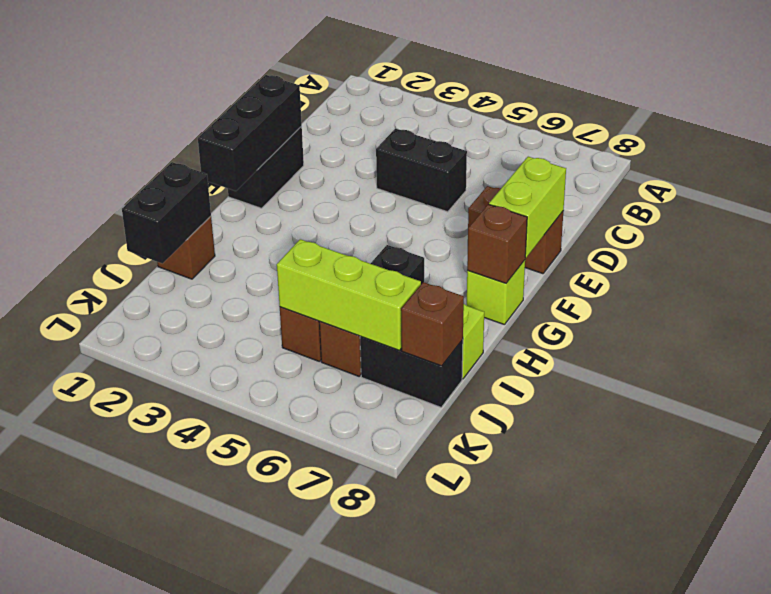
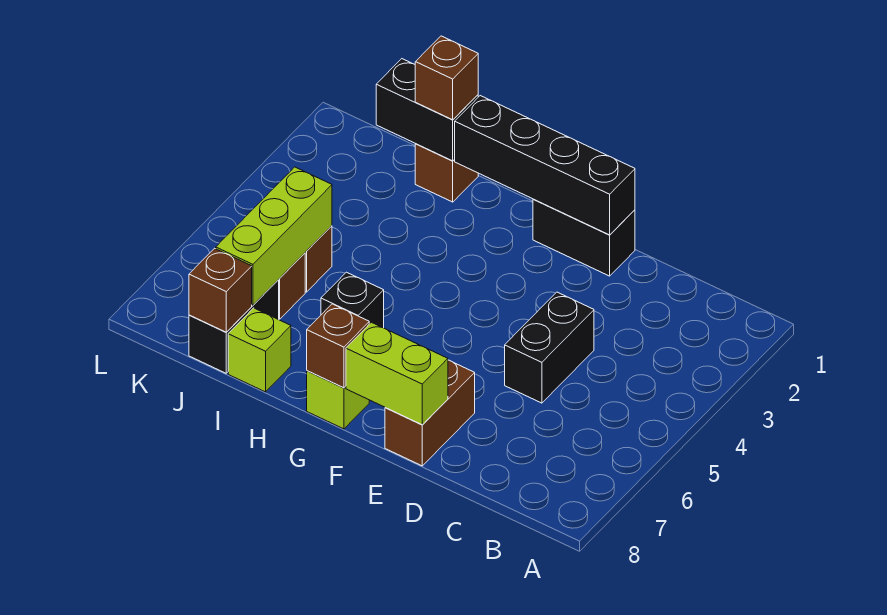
black brick E1:G1 level 2 -> black brick E1:H1 level 2
none -> brown brick I1 level 3

